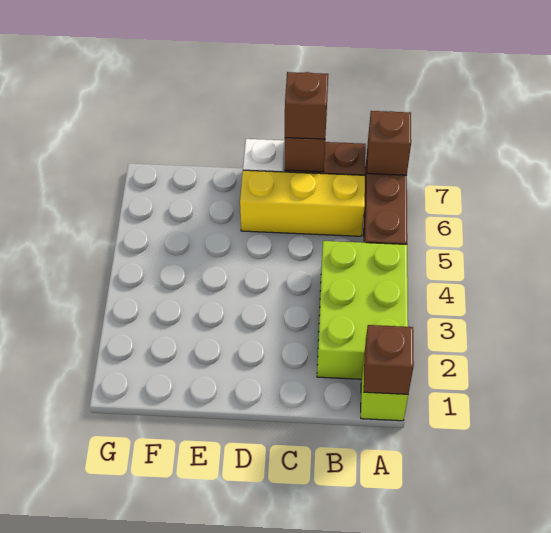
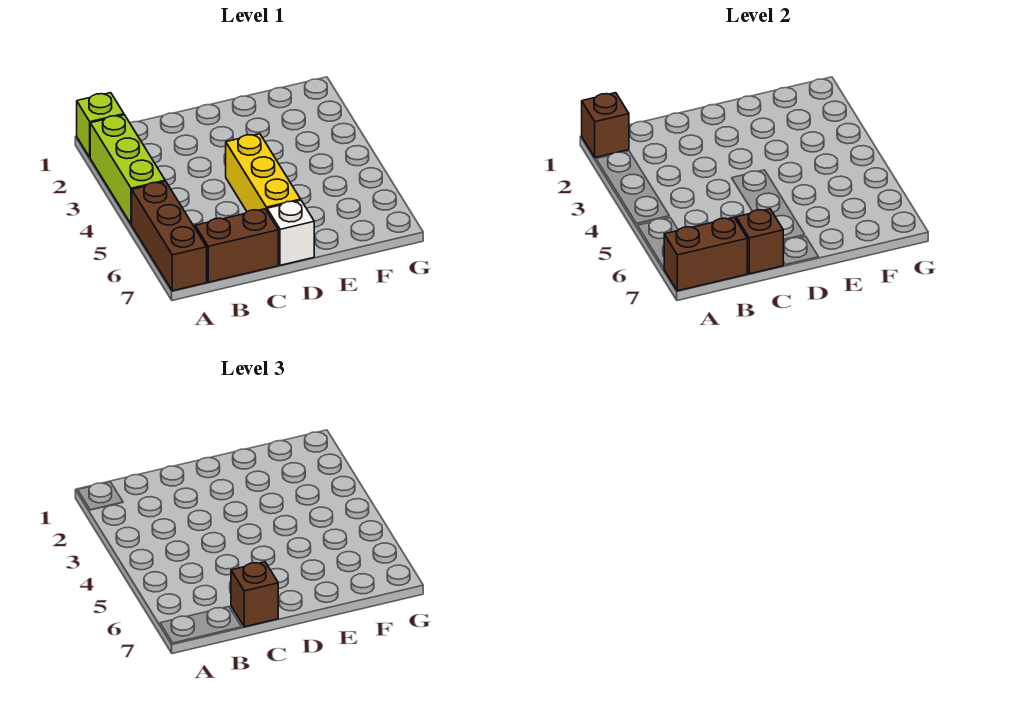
lime brick A2:B4 level 1 -> lime brick A2:A4 level 1
brown brick A7 level 2 -> brown brick A7:B7 level 2
yellow brick B6:D6 level 1 -> yellow brick D4:D6 level 1

